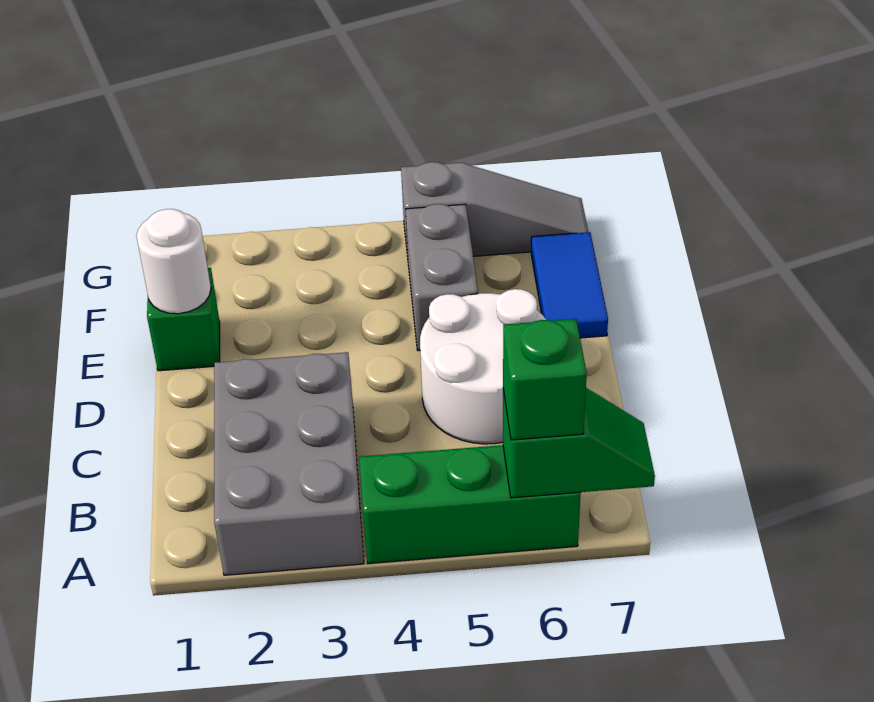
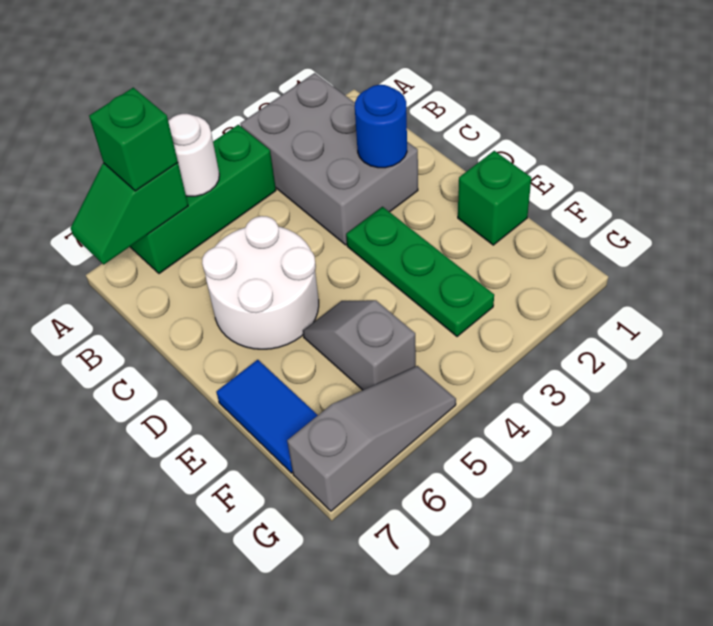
none -> blue round brick C2 level 2
none -> green plate D3:F3 level 1
white round brick E1 level 2 -> white round brick A5 level 2
grey brick E5:F5 level 1 -> grey slope E5:F5 level 1 top F
grey slope G5:G7 level 1 top 5 -> grey slope G5:G7 level 1 top 7

